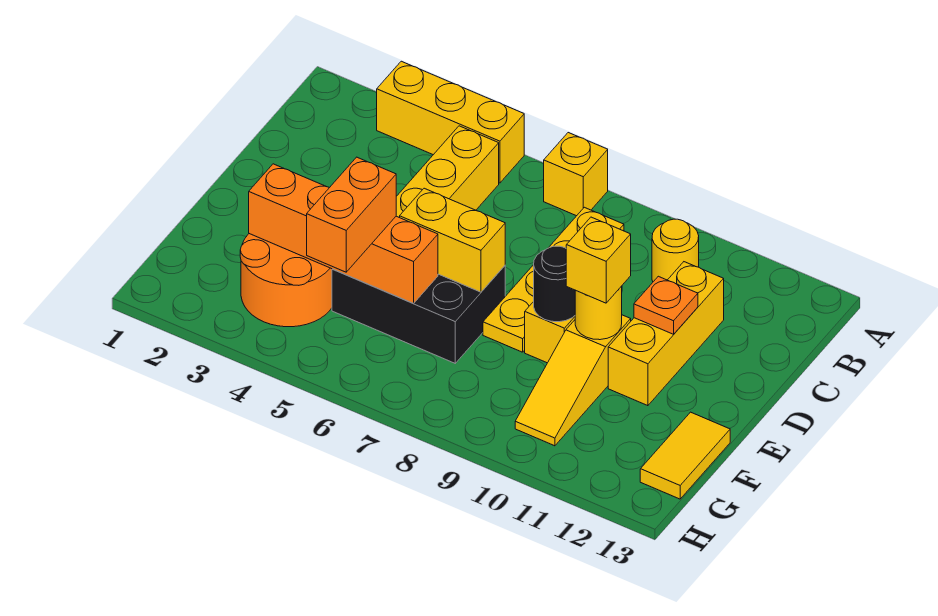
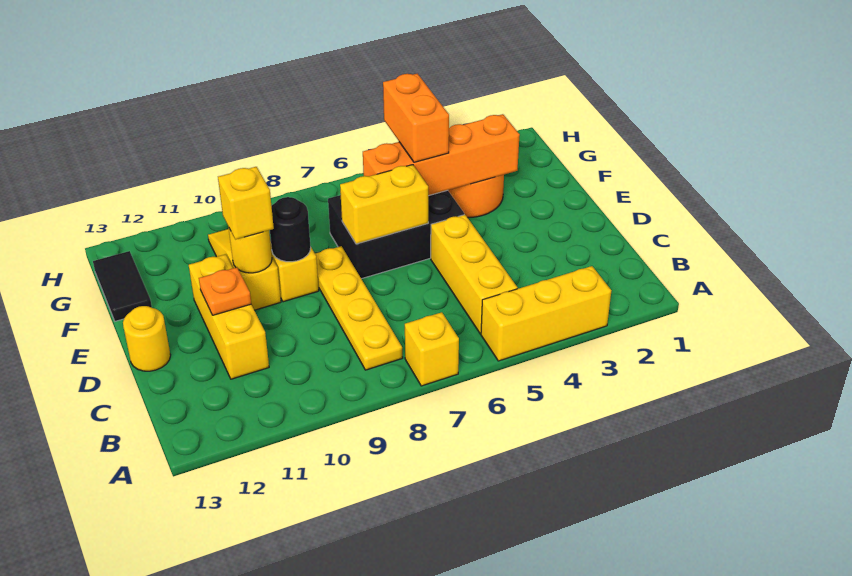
yellow round brick B10 level 1 -> yellow round brick D13 level 1
yellow tile F13:G13 level 1 -> black tile F13:G13 level 1

